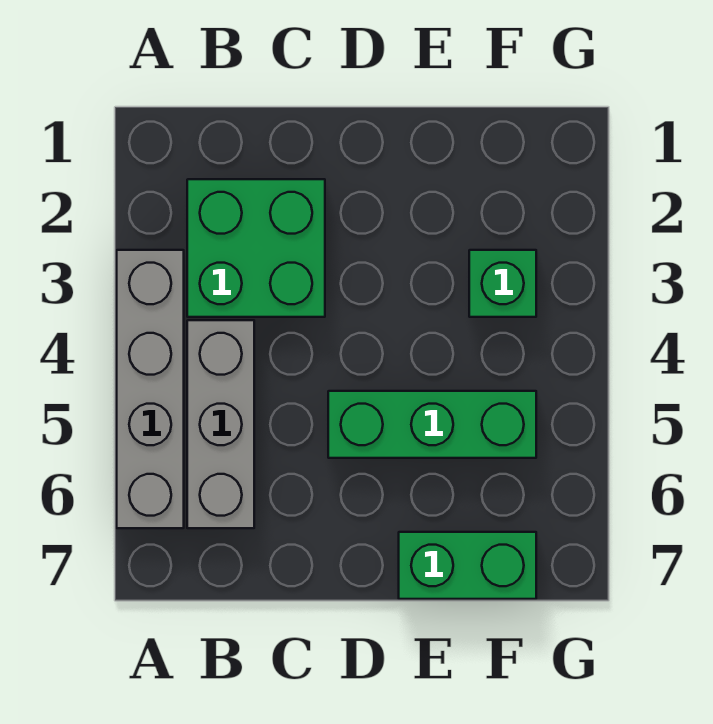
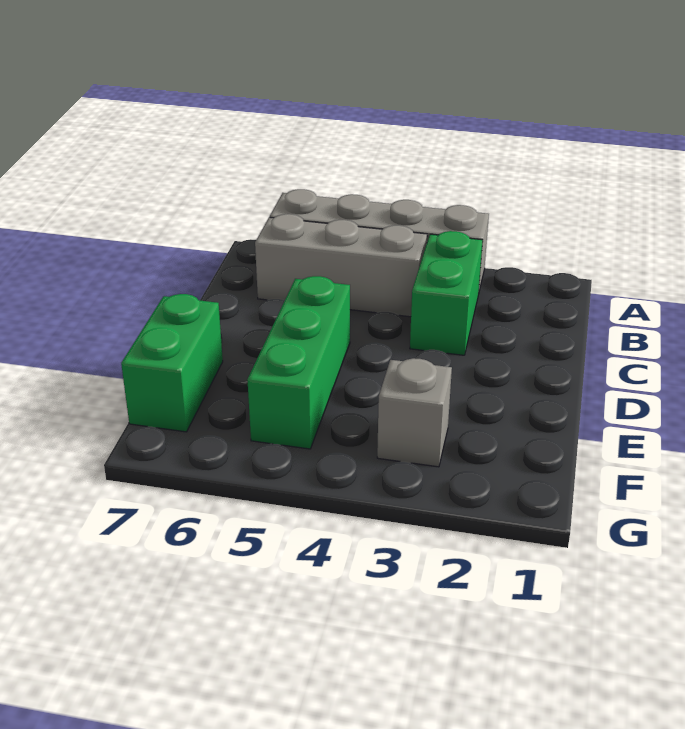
green brick B2:C3 level 1 -> green brick B3:C3 level 1
green brick F3 level 1 -> grey brick F3 level 1

